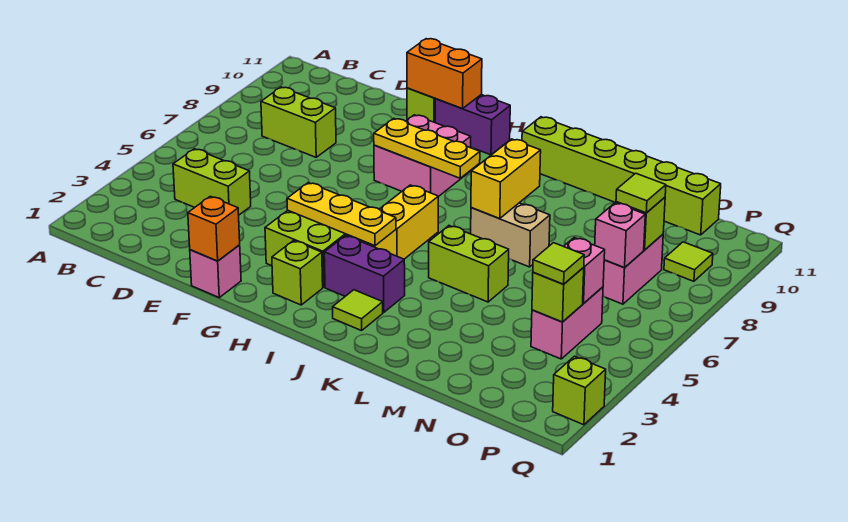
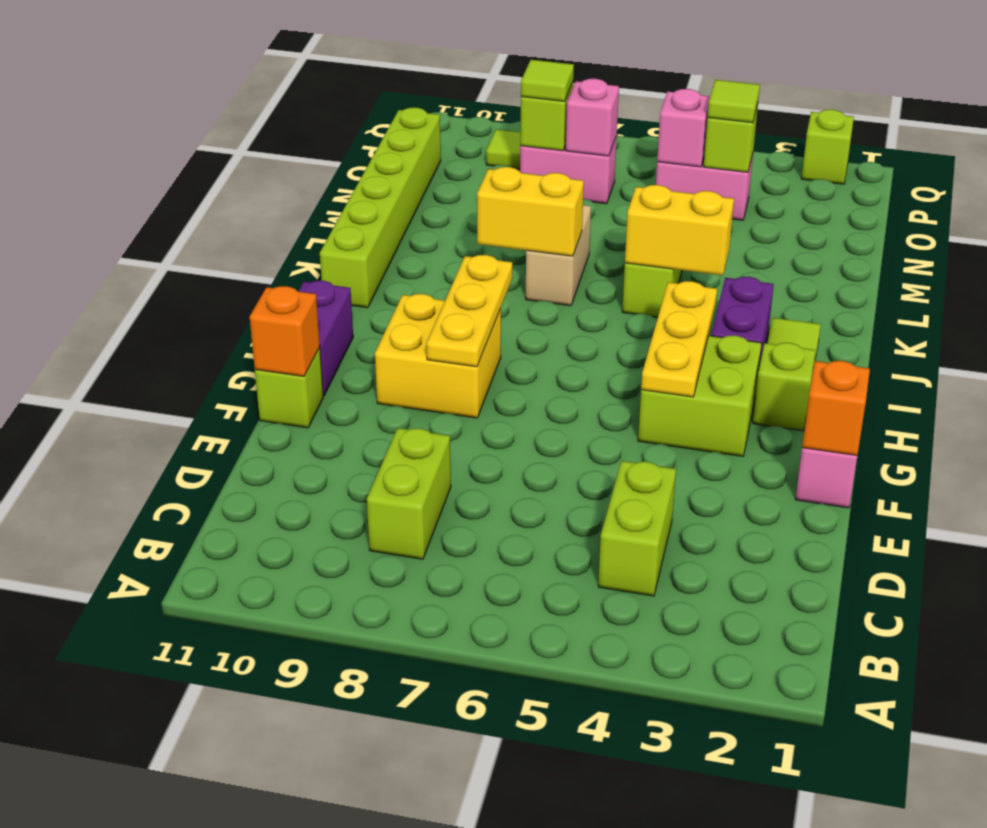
orange brick F11:G11 level 2 -> orange brick F11 level 2
pink brick G8:H9 level 1 -> yellow brick G8:H9 level 1
yellow brick I5:I6 level 1 -> yellow brick K4:K5 level 2

